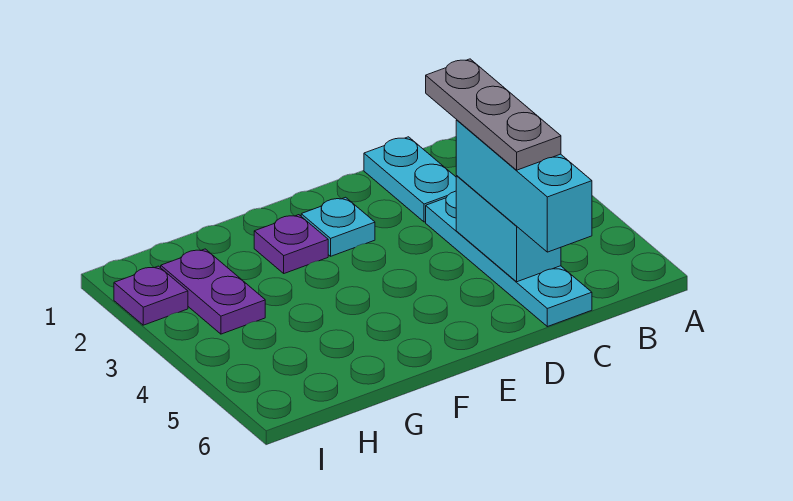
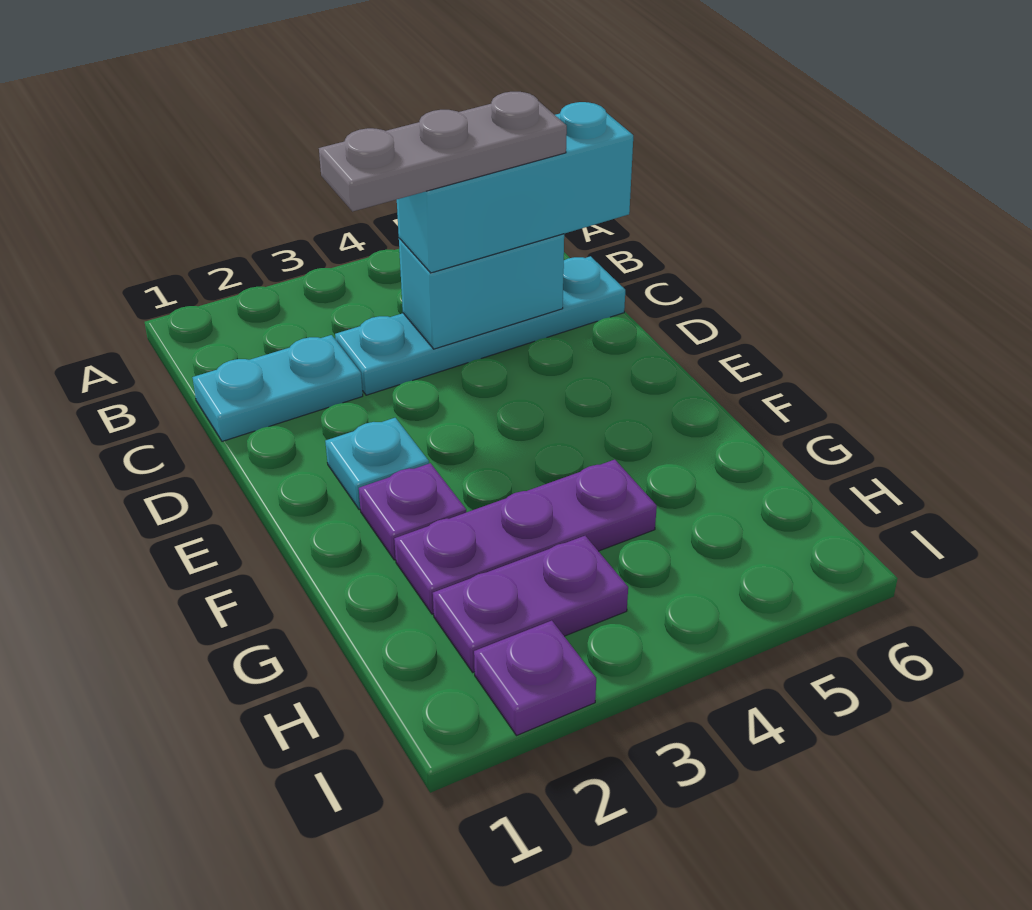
none -> purple plate G2:G4 level 1

